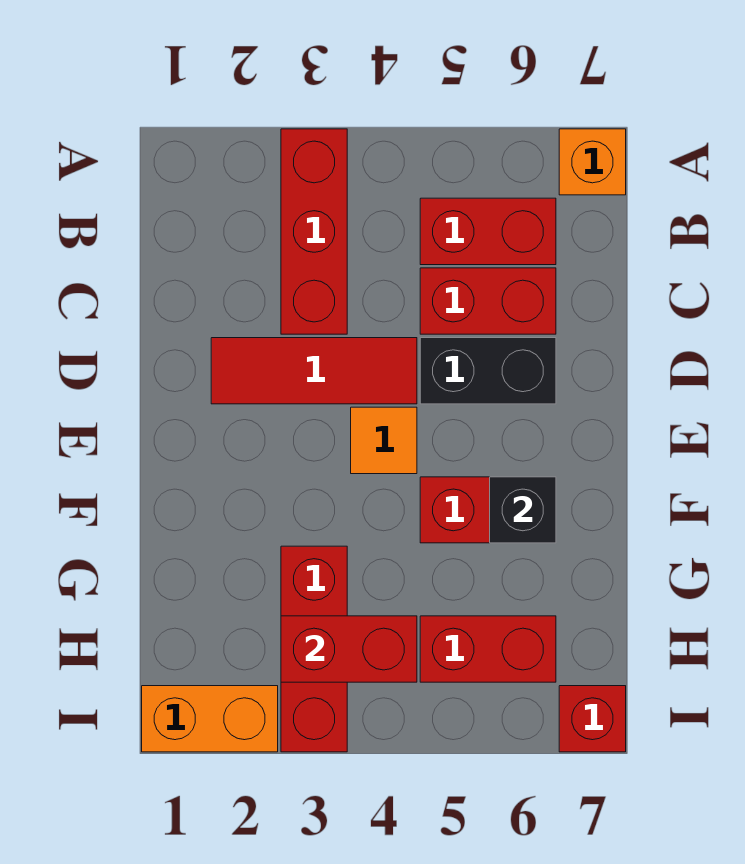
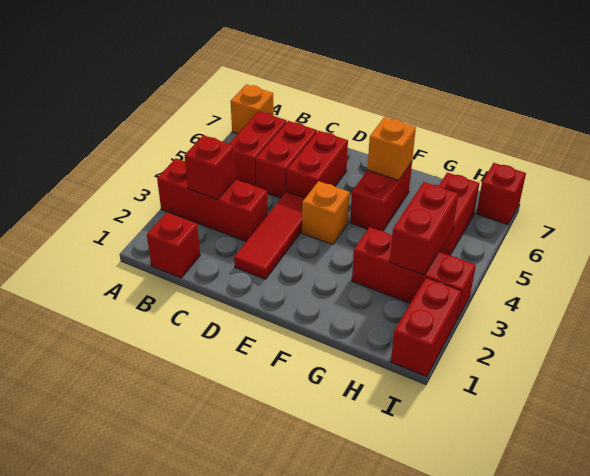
none -> red brick B1 level 1
none -> red brick B3 level 2
black brick D5:D6 level 1 -> red brick D5:D6 level 1
orange tile E4 level 1 -> orange brick E4 level 1
black brick F6 level 2 -> orange brick F6 level 2
orange brick I1:I2 level 1 -> red brick I1:I2 level 1

